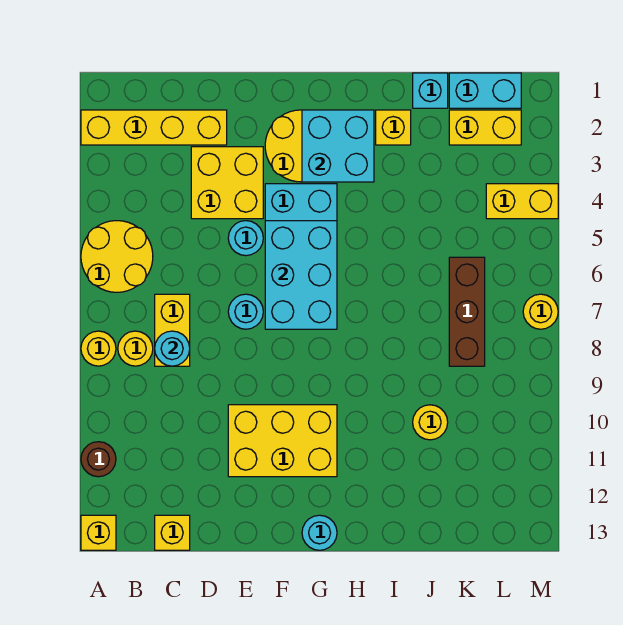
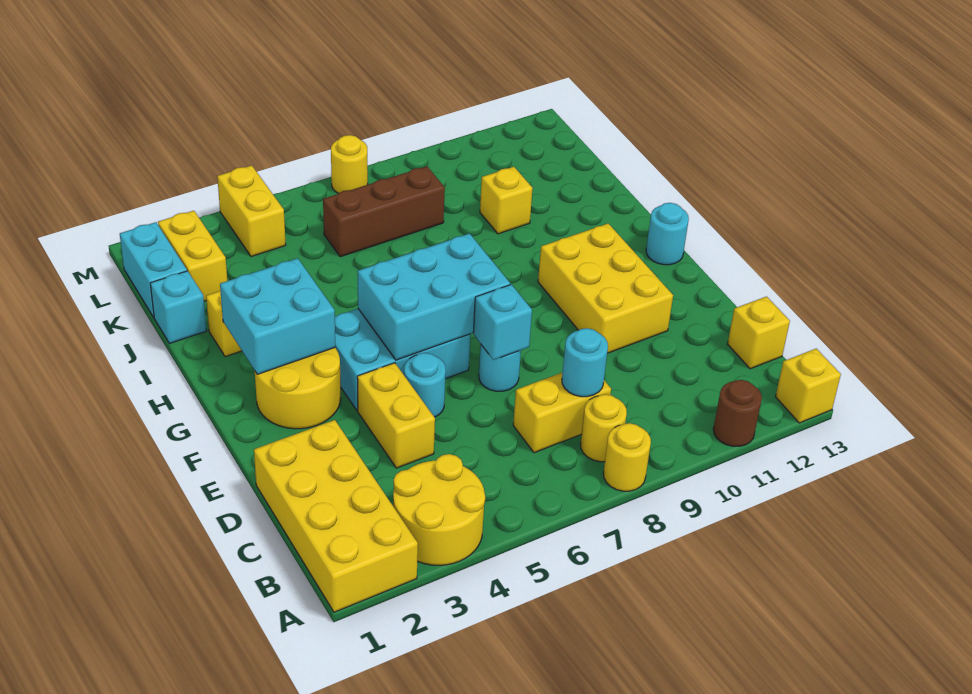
yellow brick A2:D2 level 1 -> yellow brick A1:D2 level 1
yellow round brick A5:B6 level 1 -> yellow round brick A3:B4 level 1
yellow brick D3:E4 level 1 -> yellow brick D4:E4 level 1
none -> cyan brick E7 level 2
yellow round brick J10 level 1 -> yellow brick J10 level 1

